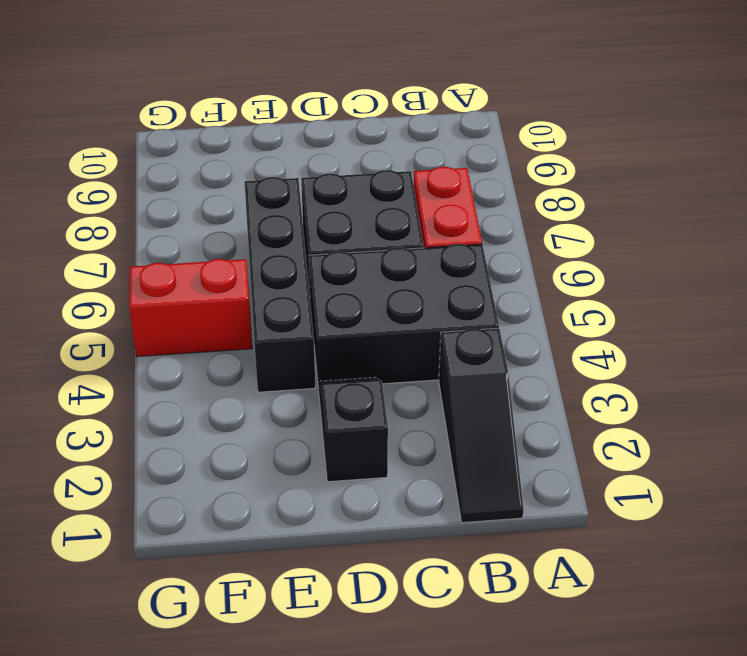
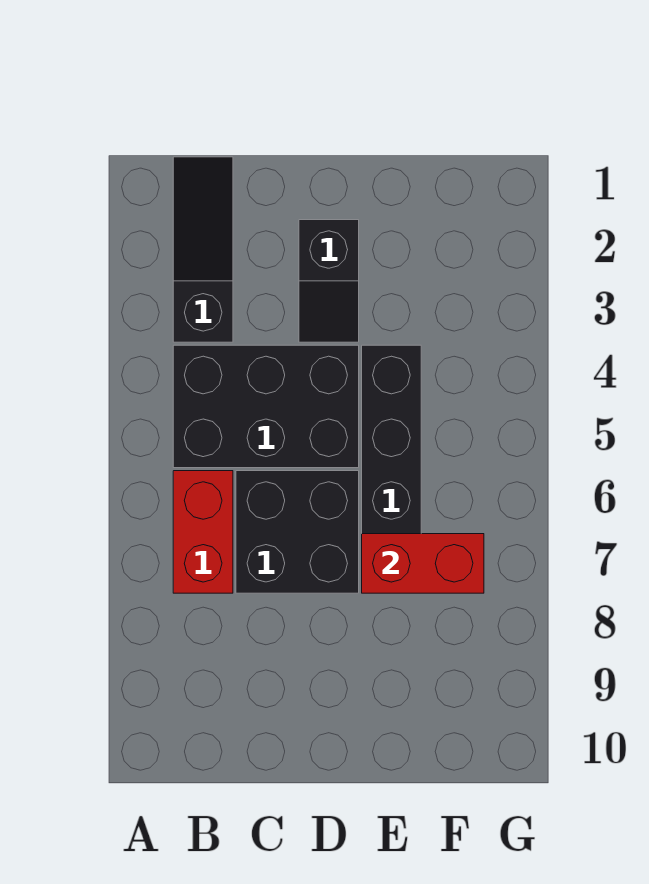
red brick F5:G5 level 1 -> red brick E7:F7 level 2

